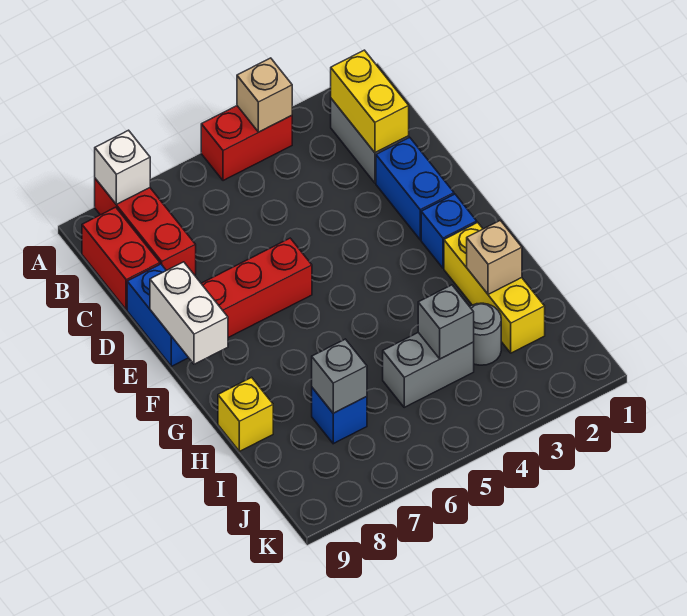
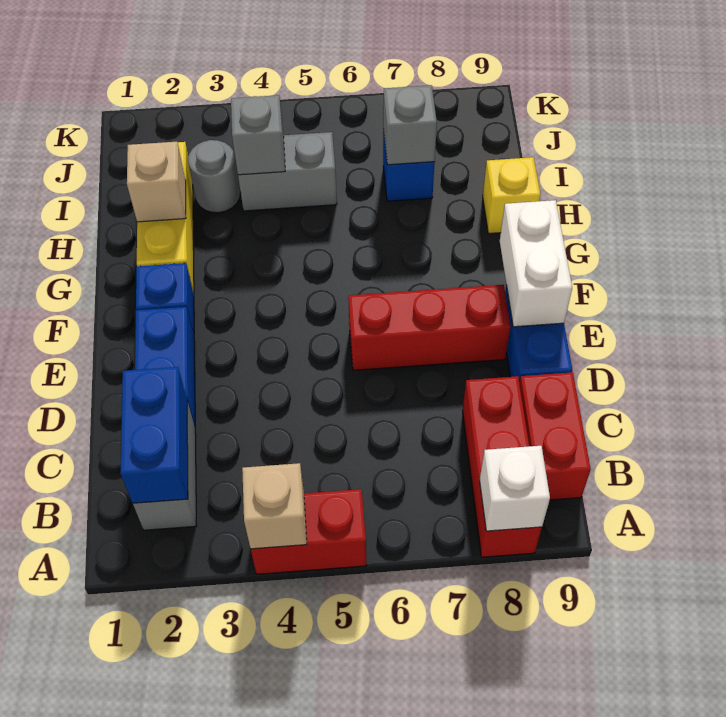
yellow brick B2:C2 level 2 -> blue brick B2:C2 level 2

